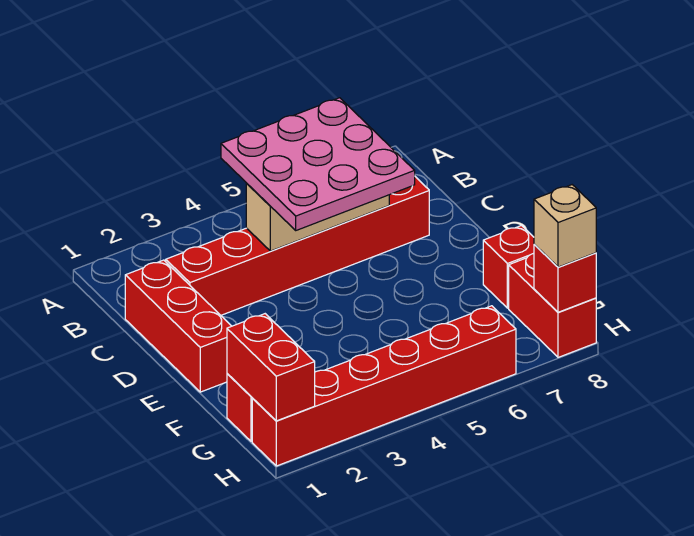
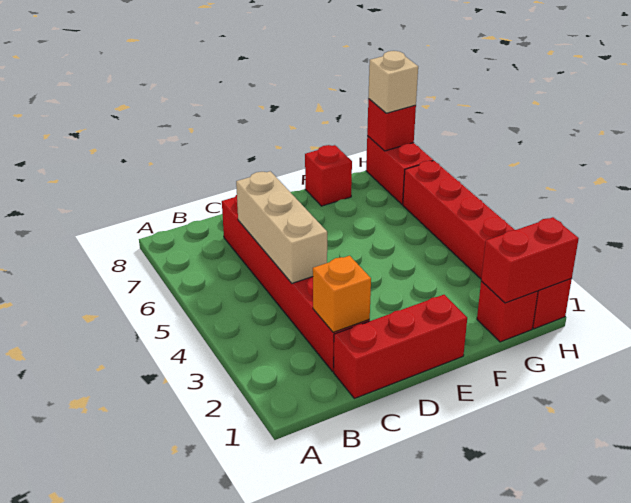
pink plate B4:D6 level 3 -> none
none -> orange brick C2 level 2
red brick G8:H8 level 1 -> red brick H7:H8 level 1

